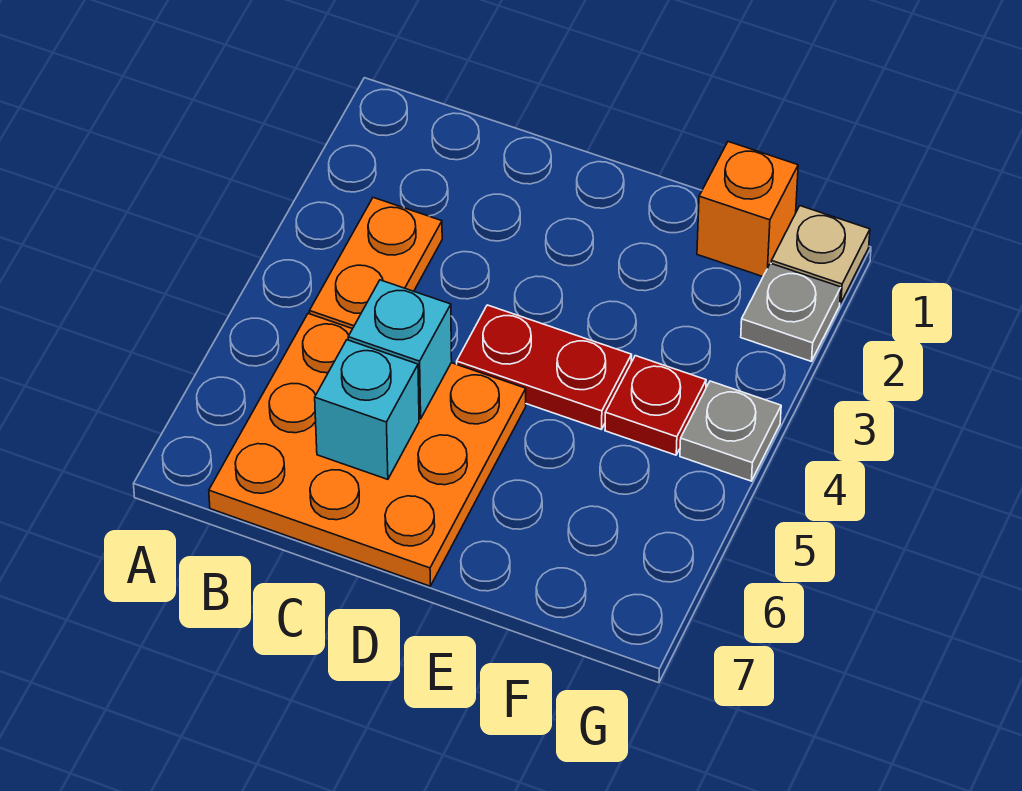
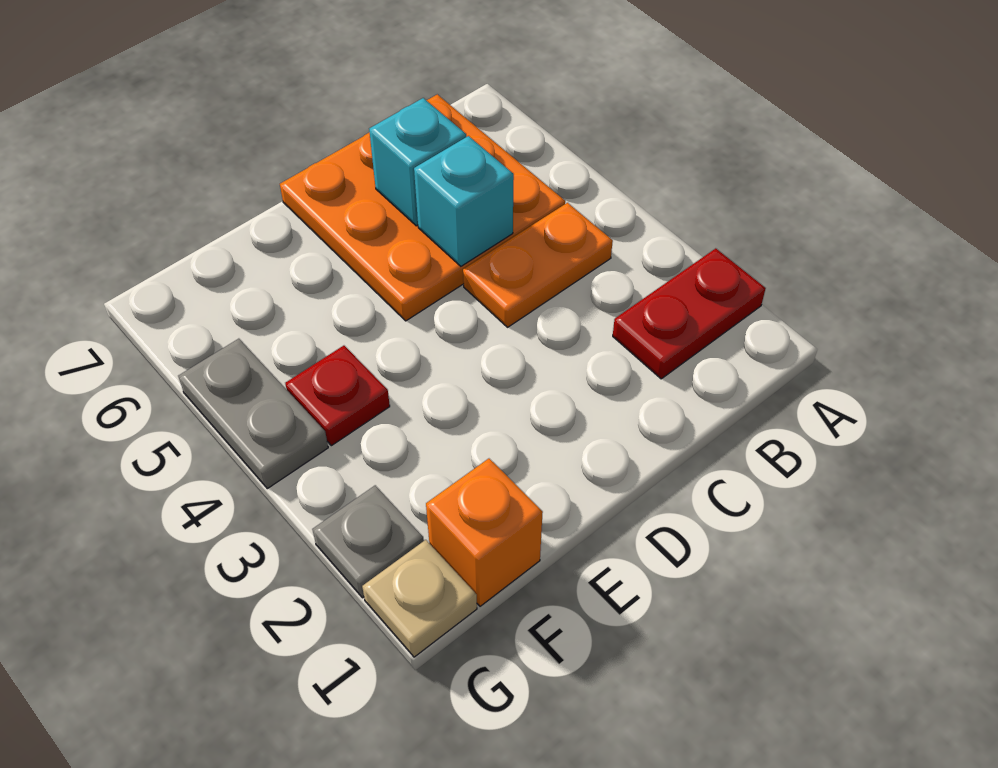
orange plate B3:B4 level 1 -> orange plate B4:C4 level 1
red plate D4:E4 level 1 -> red plate A2:B2 level 1
grey plate G4 level 1 -> grey plate G4:G5 level 1

